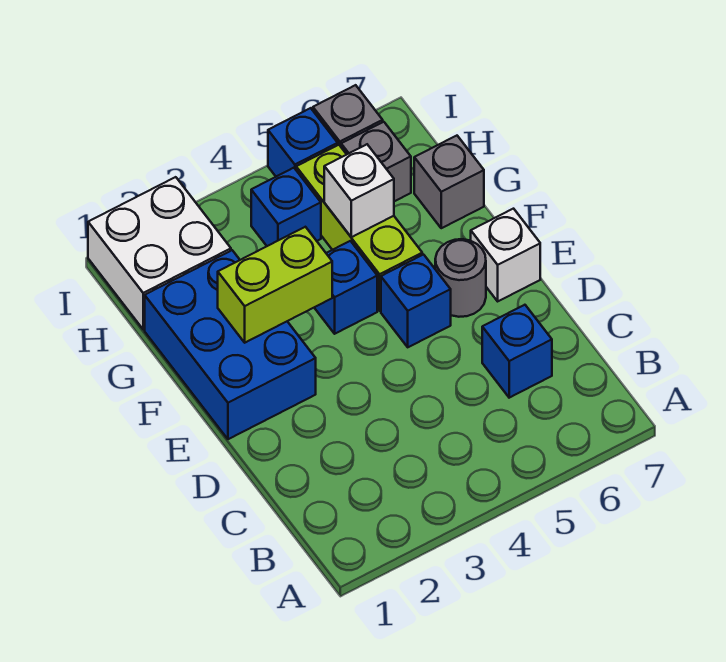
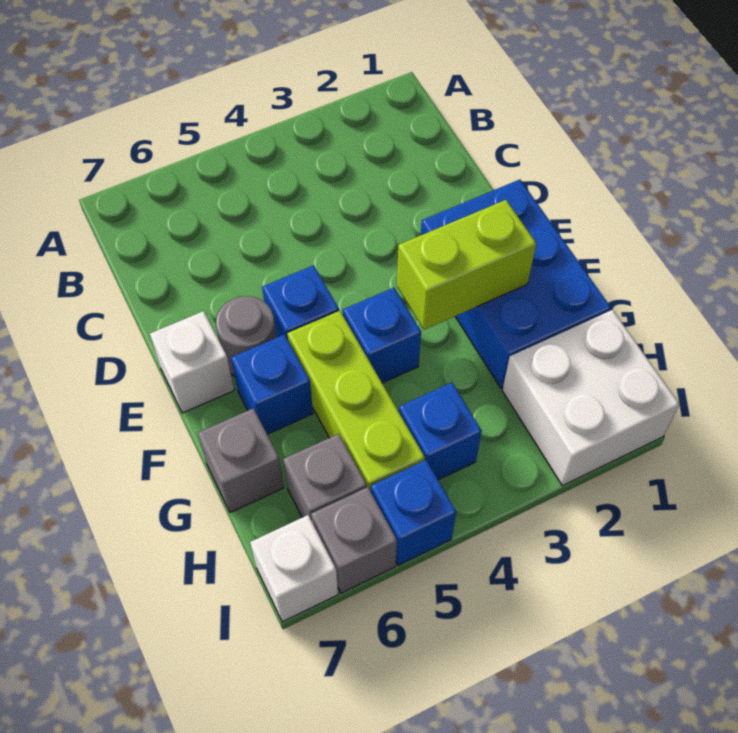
blue brick C6 level 1 -> blue brick F6 level 1
white brick G5 level 2 -> white brick I7 level 1

